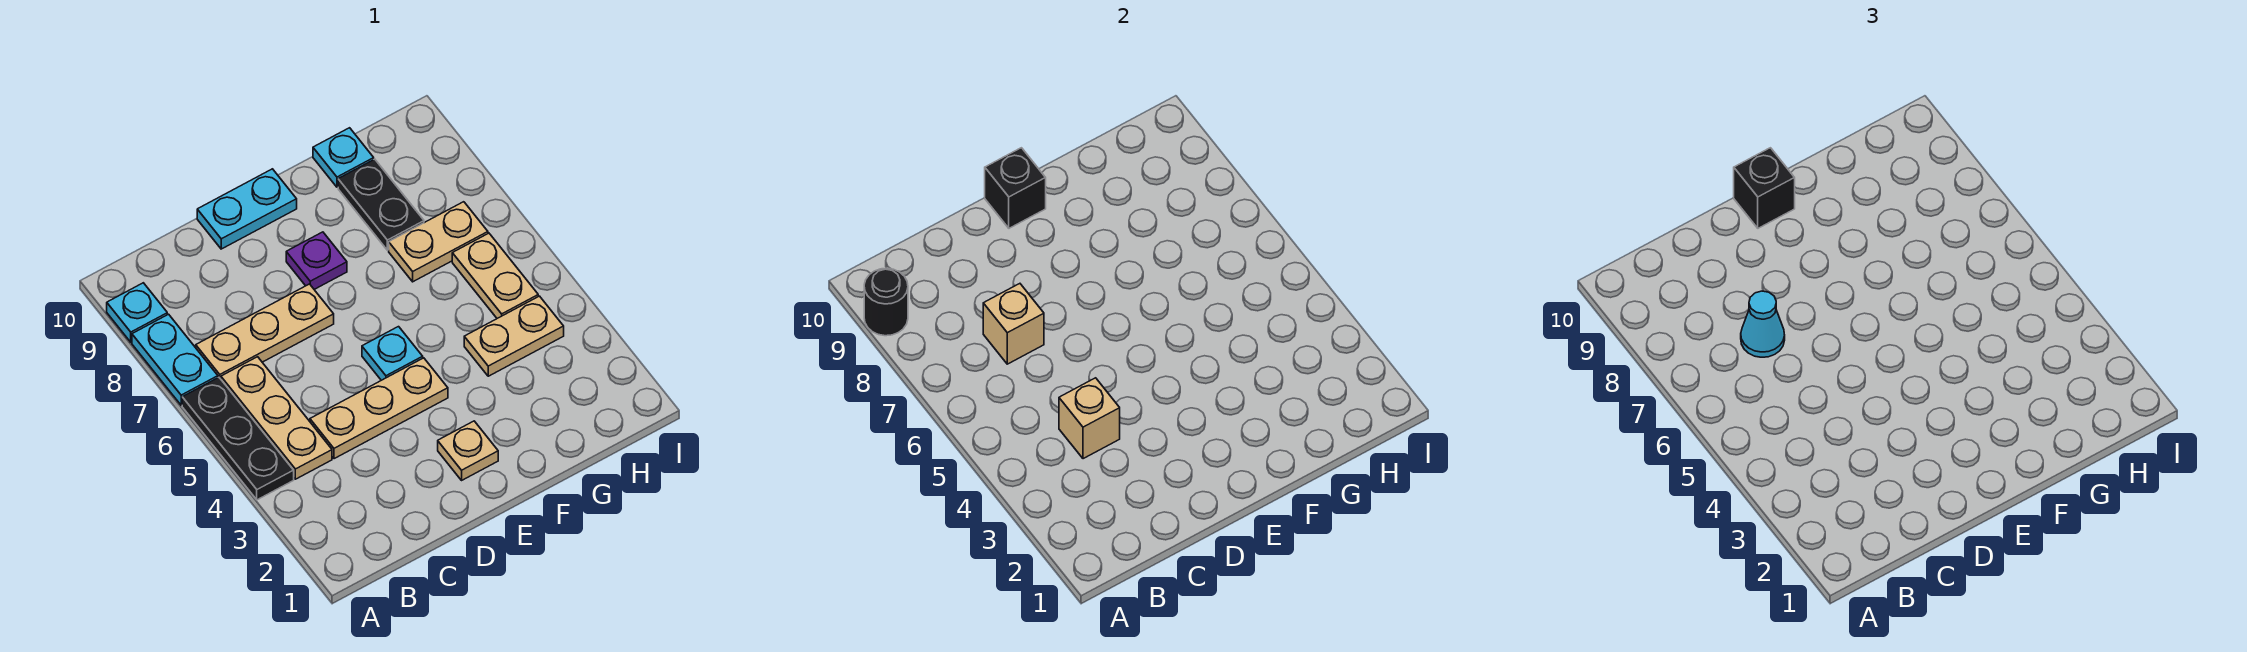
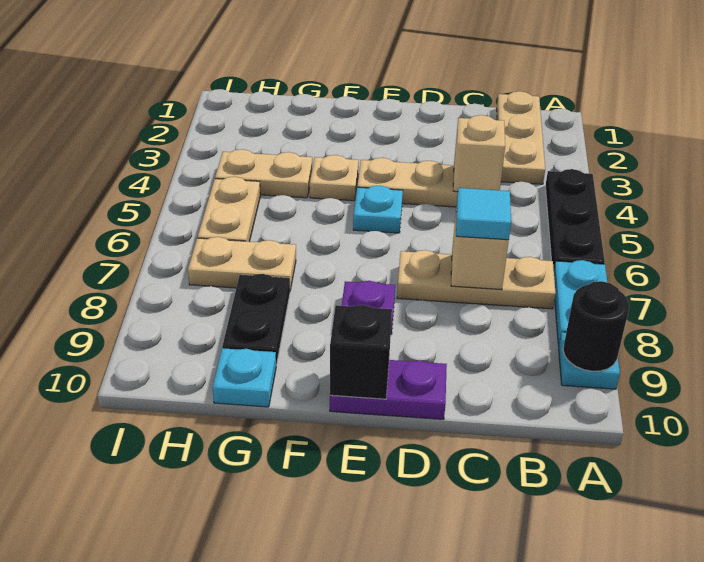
tan plate B4:B6 level 1 -> tan plate B1:B3 level 1
cyan cone C7 level 3 -> cyan tile C7 level 3
cyan plate D10:E10 level 1 -> purple plate D10:E10 level 1
tan plate E2 level 1 -> tan plate F4 level 1
black brick E10 level 3 -> none

